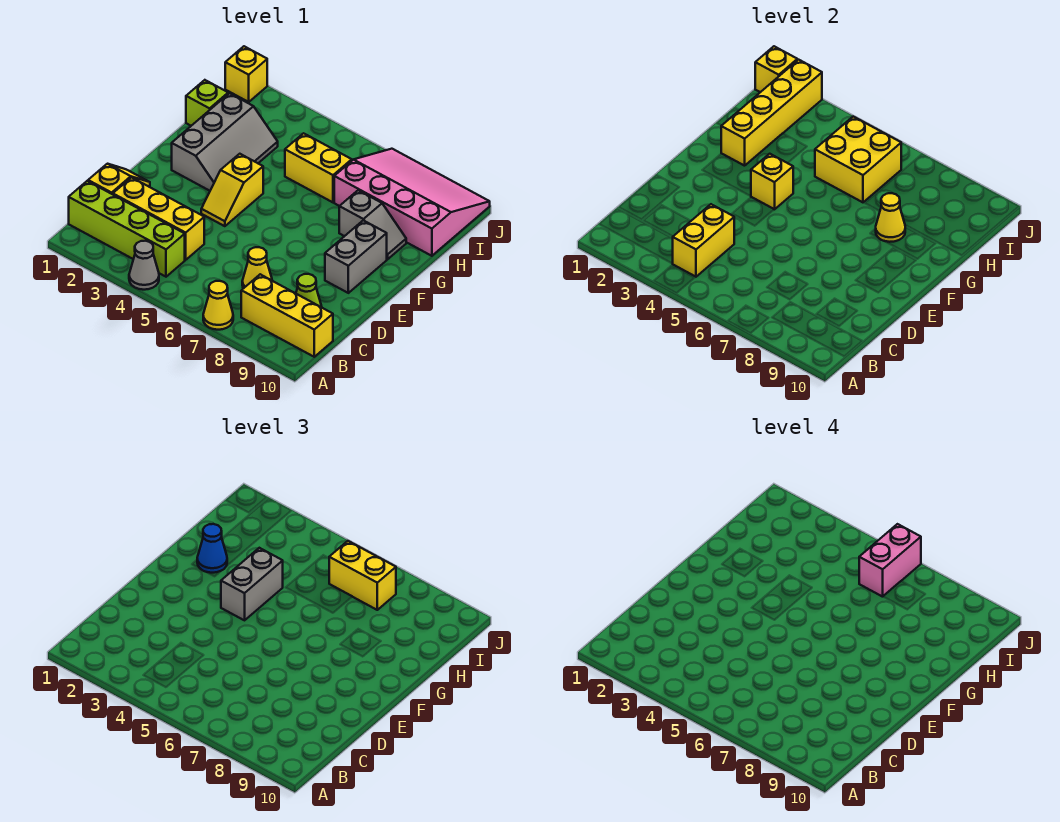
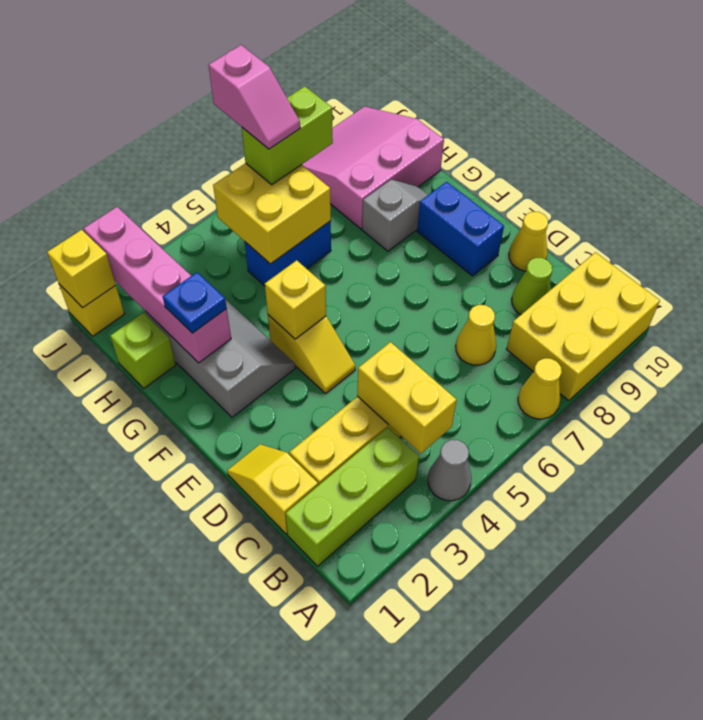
lime brick B1:B4 level 1 -> lime brick B1:B3 level 1
yellow brick B8:B10 level 1 -> yellow brick A8:B10 level 1
grey brick E9:F9 level 1 -> blue brick E9:F9 level 1
grey brick F4:G4 level 3 -> none
yellow brick G2:J2 level 2 -> pink brick G2:J2 level 2
blue cone G2 level 3 -> blue plate G2 level 3
yellow cone G8 level 2 -> yellow cone D10 level 1
yellow brick H5:H6 level 1 -> blue brick H5:H6 level 1
pink slope H7:J10 level 1 top H -> pink slope H8:J10 level 1 top H
yellow brick I6:I7 level 3 -> lime brick I6:I7 level 3
pink brick I6:J6 level 4 -> pink slope I6:J6 level 4 top J

